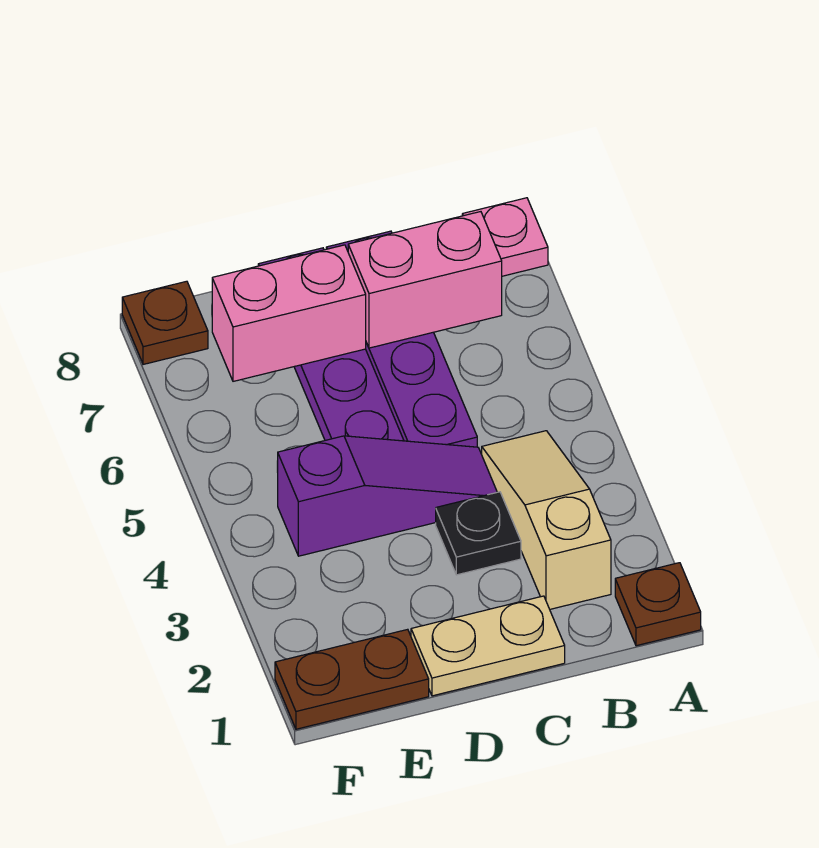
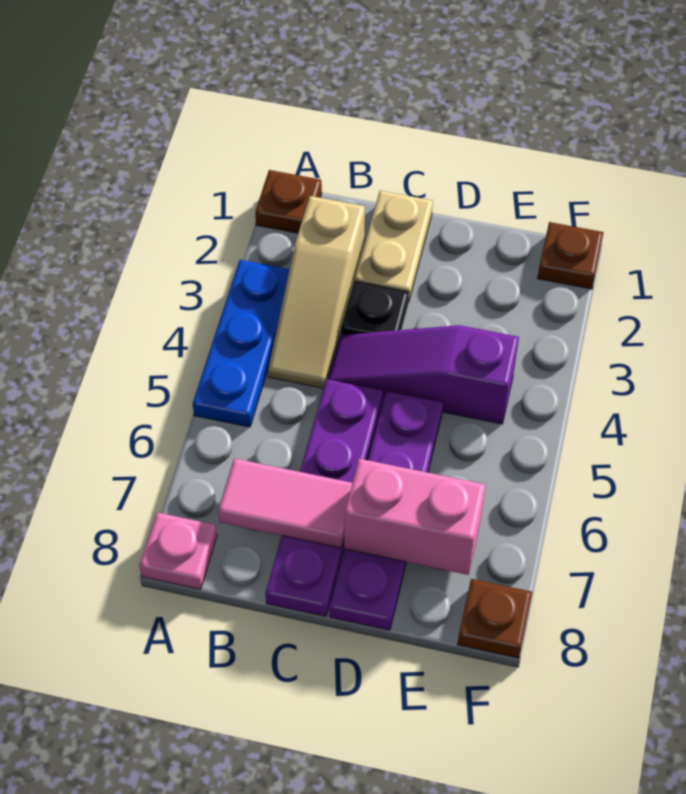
none -> blue plate A3:A5 level 1
pink brick B7:C7 level 2 -> pink tile B7:C7 level 2
tan plate C1:D1 level 1 -> tan plate C1:C2 level 1
brown plate E1:F1 level 1 -> brown plate F1 level 1

